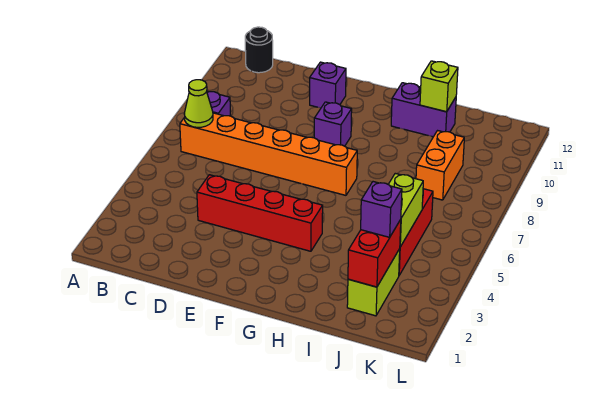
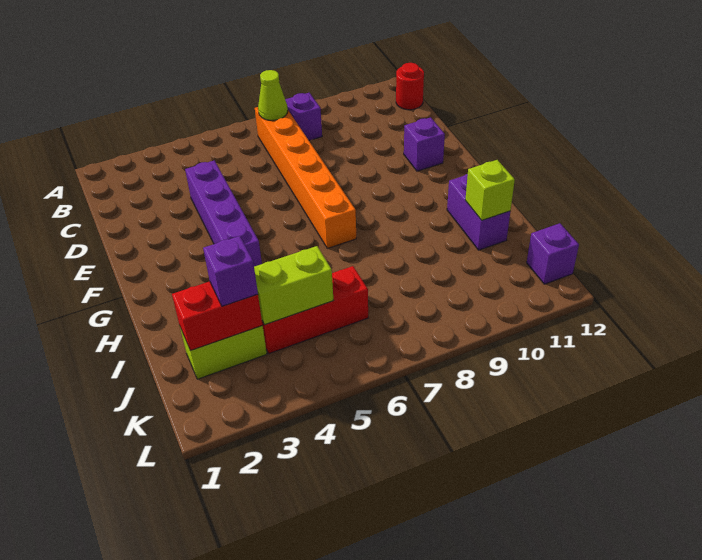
black round brick B12 level 1 -> red round brick B12 level 1
red brick D4:G4 level 1 -> purple brick D4:G4 level 1
purple brick F9 level 1 -> purple brick K12 level 1
orange brick J8:J9 level 1 -> none

